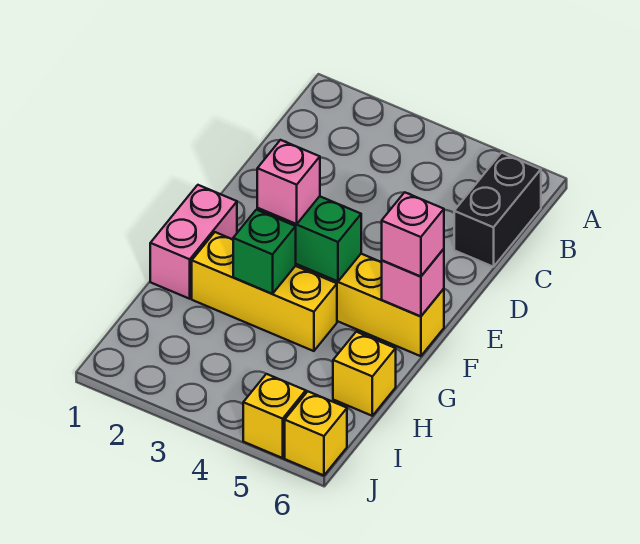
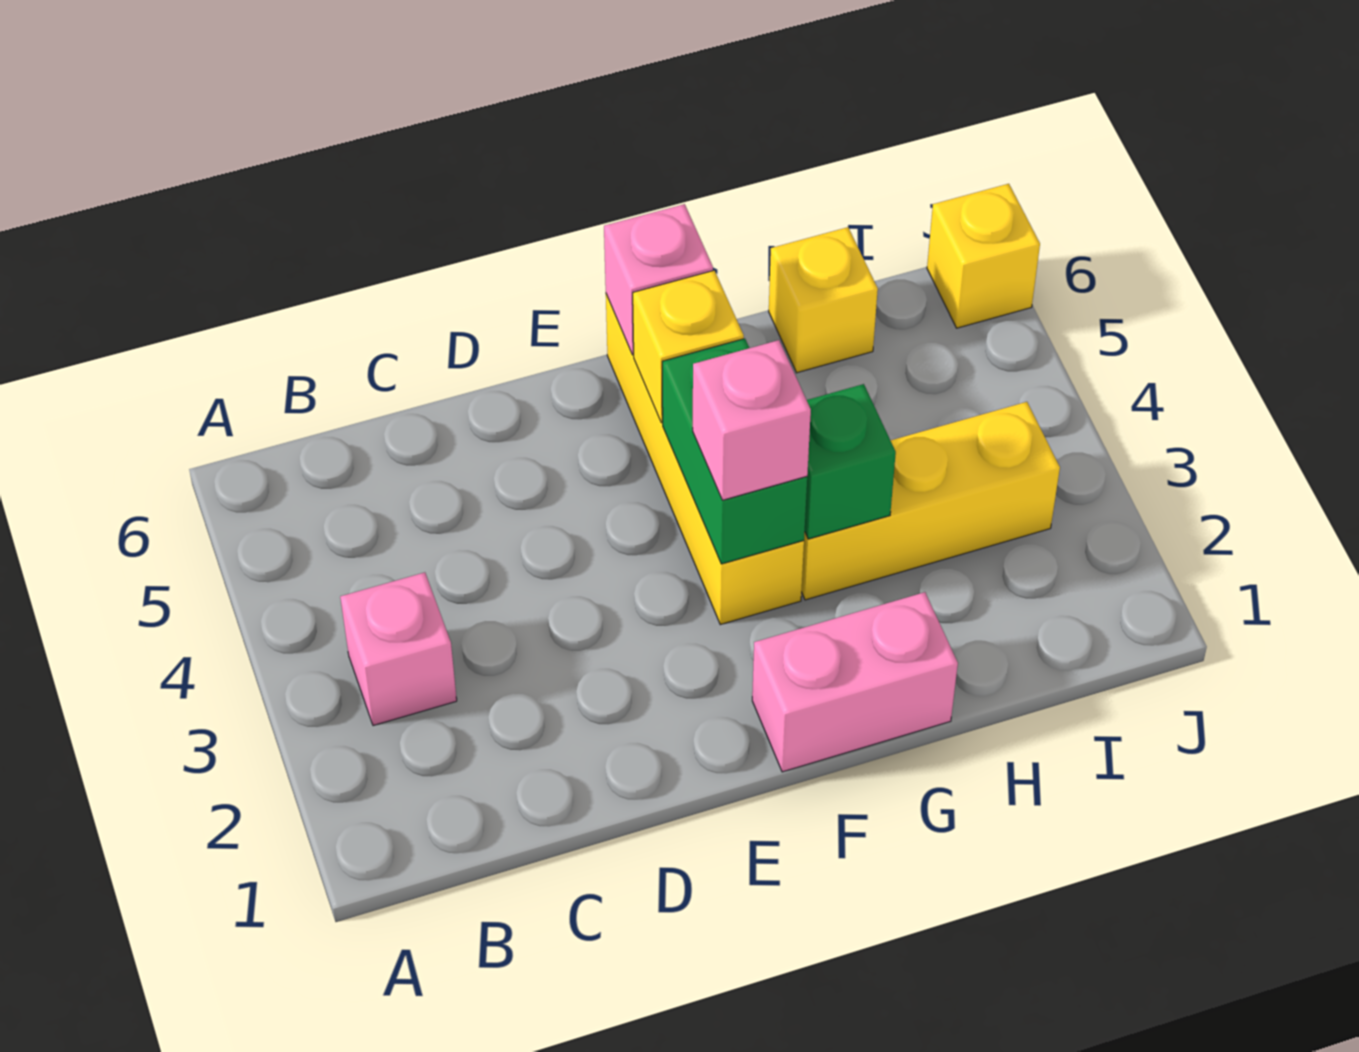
black brick B6:C6 level 1 -> none
pink brick F6 level 3 -> pink brick B3 level 1
yellow brick G2:G4 level 1 -> yellow brick G3:I3 level 1
yellow brick J5 level 1 -> yellow brick F5 level 2

